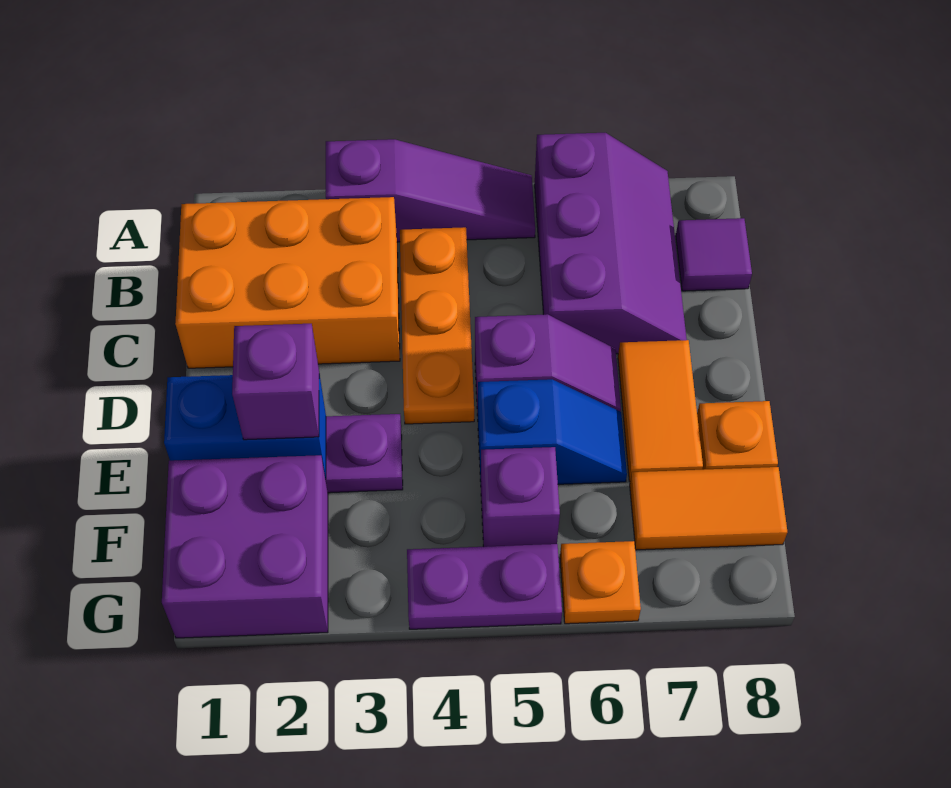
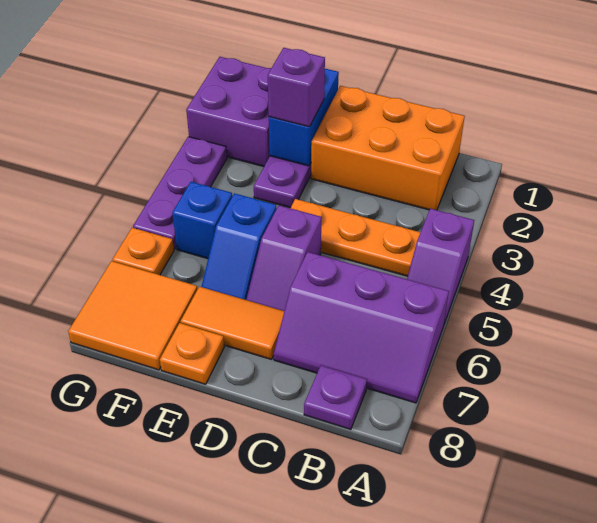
purple slope A3:A5 level 1 top 3 -> purple slope A4:A5 level 1 top 4
orange brick B1:C3 level 1 -> orange brick B1:D2 level 1
purple tile B8 level 1 -> purple plate B8 level 1
purple brick F5 level 1 -> blue brick F5 level 1
orange tile F7:F8 level 1 -> orange tile F7:G8 level 1
purple plate G4:G5 level 1 -> purple plate G3:G5 level 1

